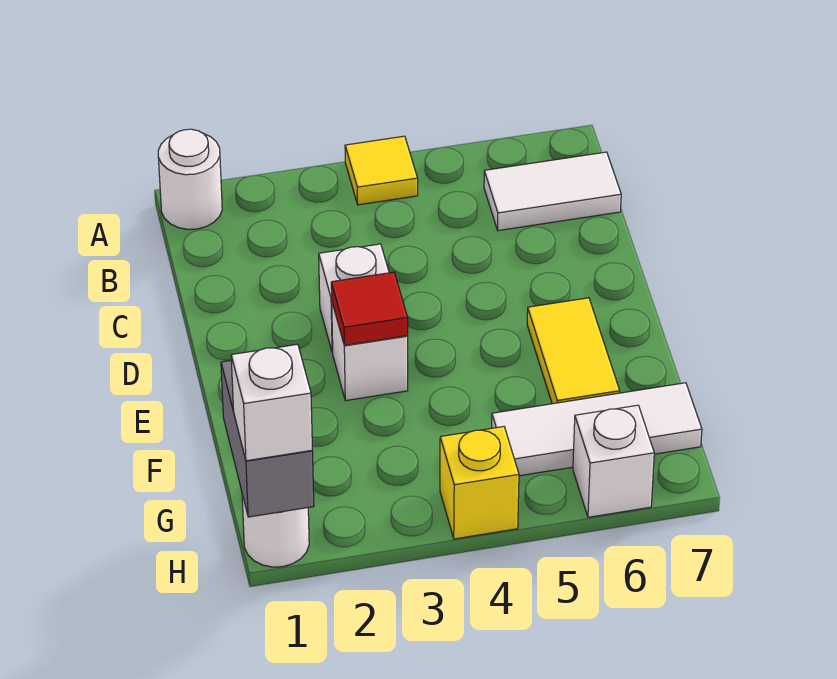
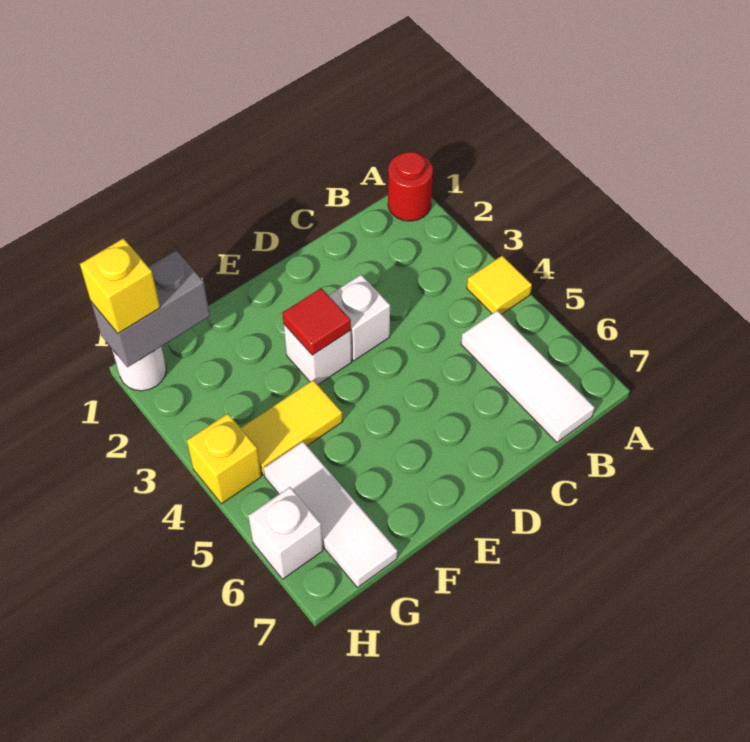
white round brick A1 level 1 -> red round brick A1 level 1
white tile B6:B7 level 1 -> white tile B5:B7 level 1
yellow tile E6:F6 level 1 -> yellow tile F4:G4 level 1
white brick H1 level 3 -> yellow brick H1 level 3

